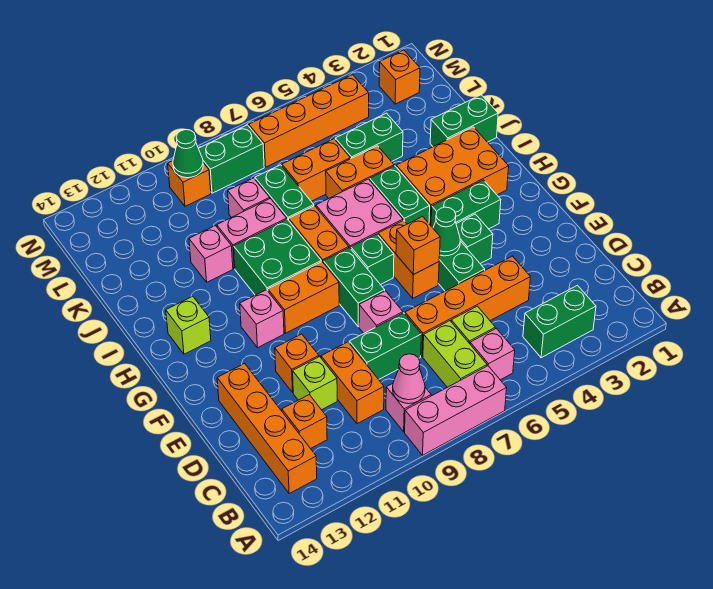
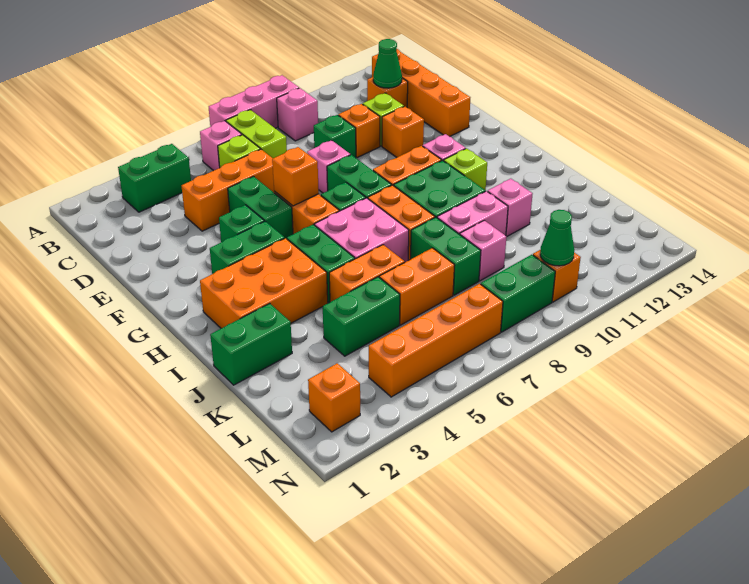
pink cone B9 level 2 -> none
orange brick C10:D10 level 1 -> orange brick D10 level 1
orange brick D4:D7 level 1 -> orange brick D4:D6 level 1
green brick D8:D9 level 1 -> green brick D9 level 1
green cone F5 level 2 -> green cone C12 level 2
lime brick H13 level 1 -> lime brick H11 level 1

